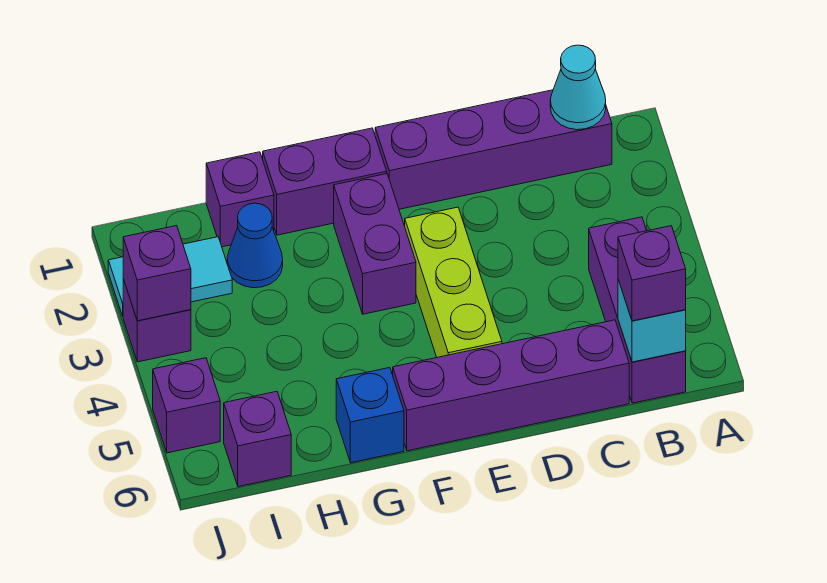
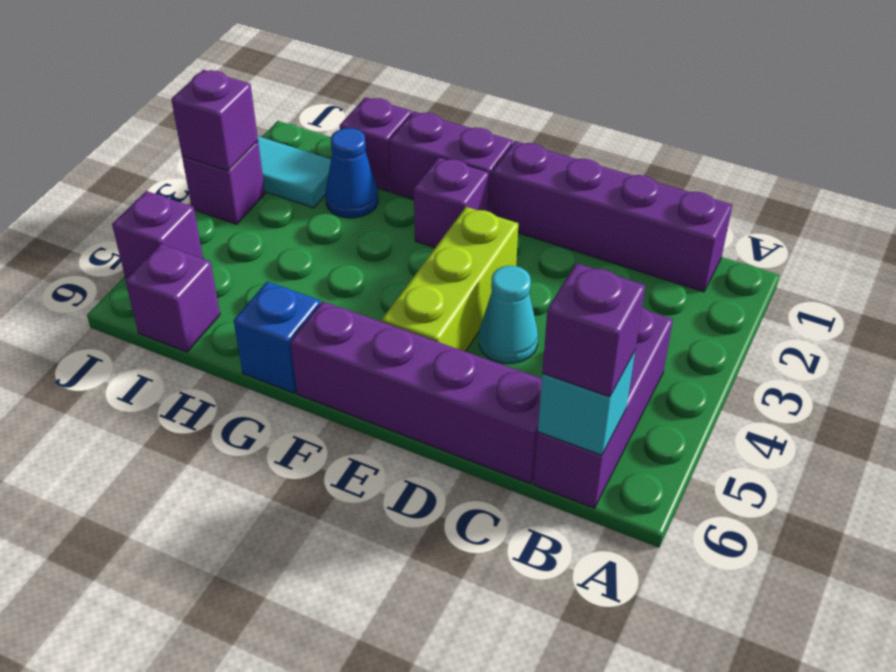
cyan cone B1 level 2 -> cyan cone D4 level 1
purple brick F2:F3 level 1 -> purple brick F2 level 1

